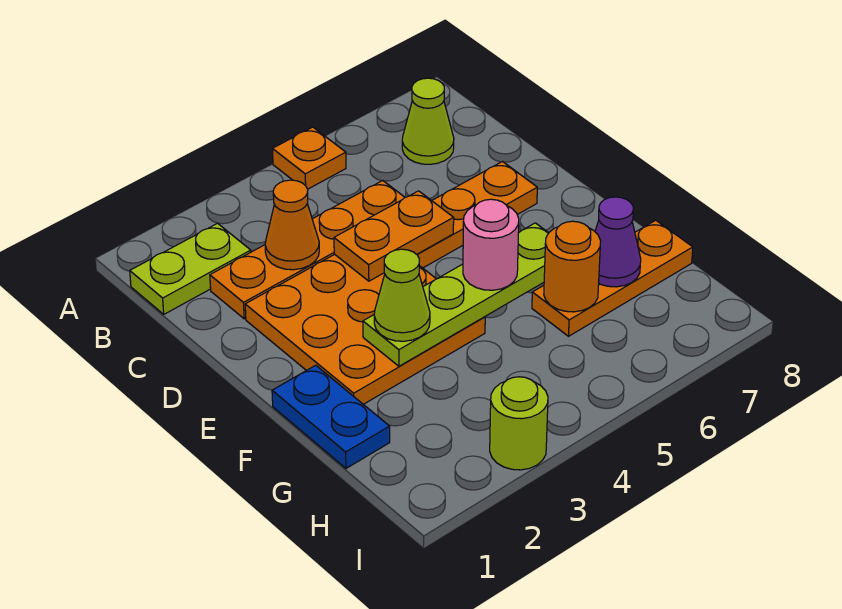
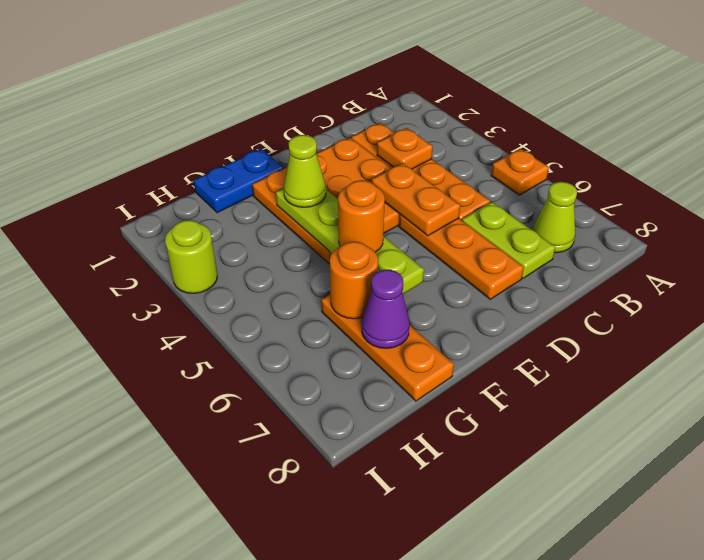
lime plate B1:B2 level 1 -> lime plate C6:C7 level 1
orange cone C3 level 2 -> orange plate C3 level 2
pink round brick F5 level 3 -> orange round brick F5 level 3

